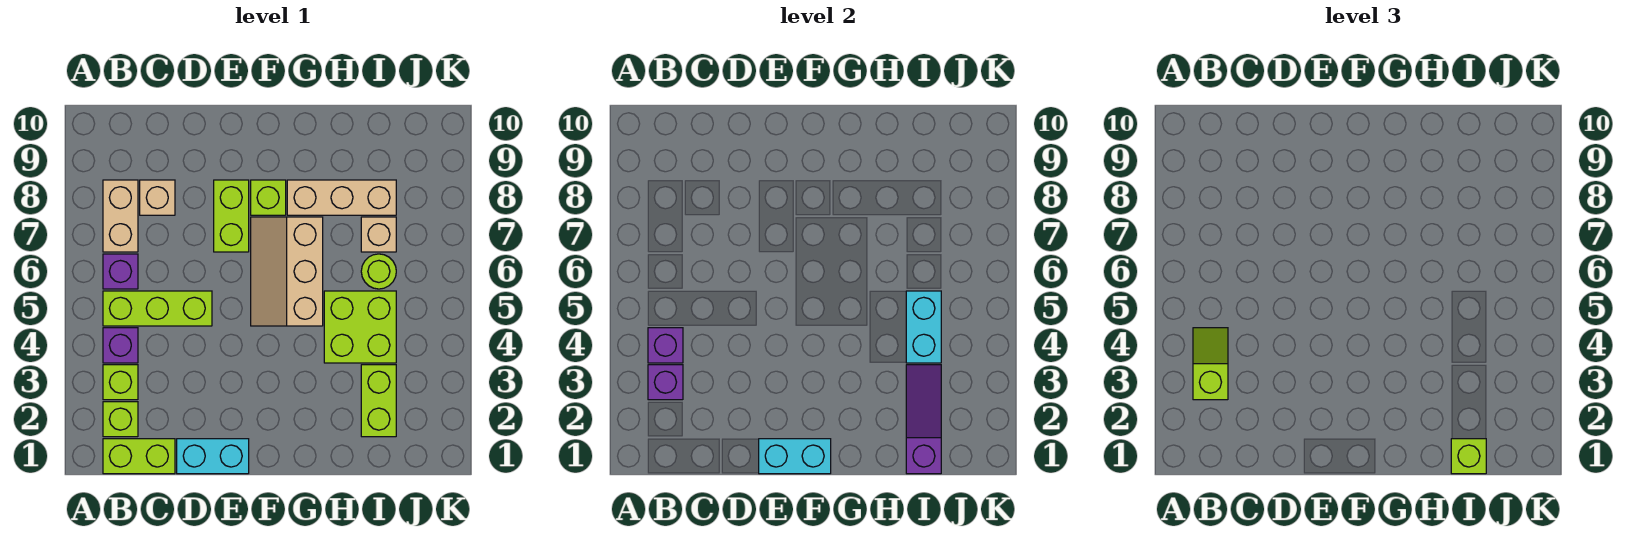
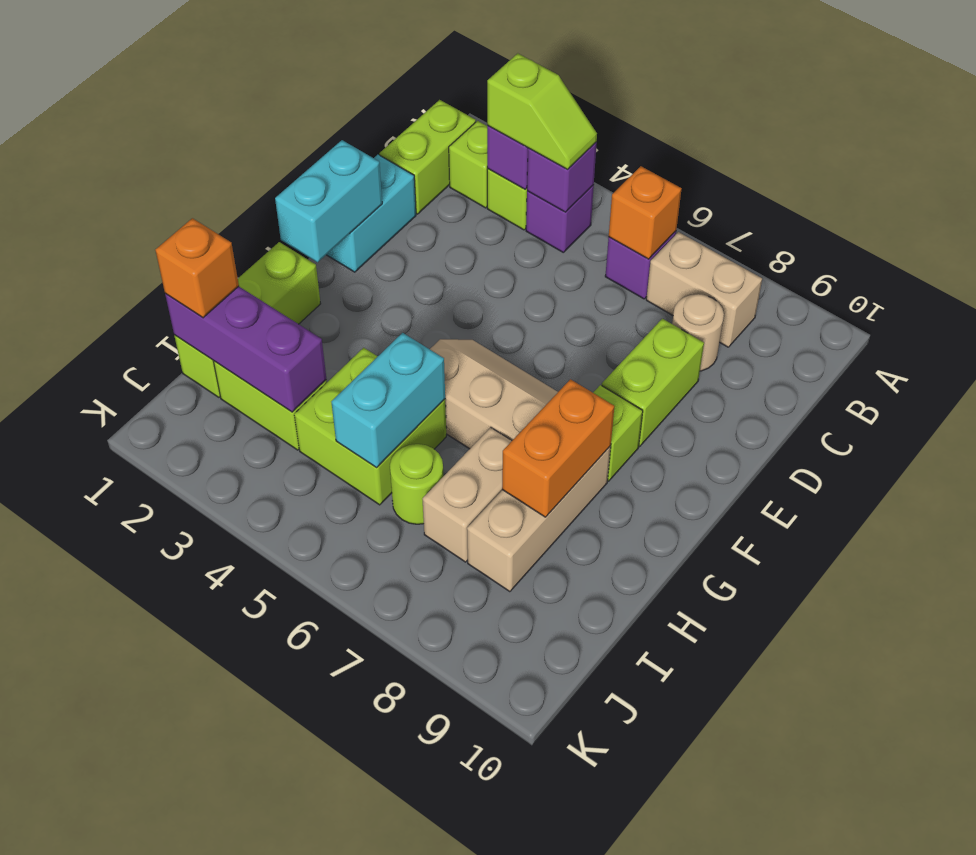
lime brick B5:D5 level 1 -> lime brick G1:I1 level 1
none -> orange brick B6 level 2
tan brick C8 level 1 -> tan round brick C8 level 1
lime brick E7:E8 level 1 -> lime brick D8:E8 level 1
none -> orange brick G8:H8 level 2
purple slope I1:I3 level 2 top 1 -> purple brick I1:I3 level 2
lime brick I1 level 3 -> orange brick I1 level 3
cyan brick I4:I5 level 2 -> cyan brick H5:I5 level 2
tan brick I7 level 1 -> tan brick H7:I7 level 1

